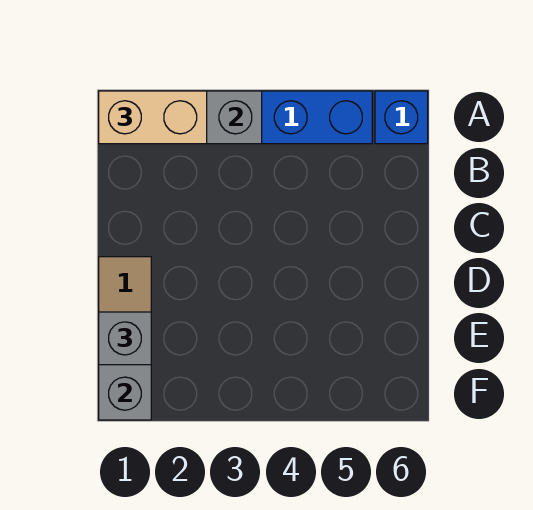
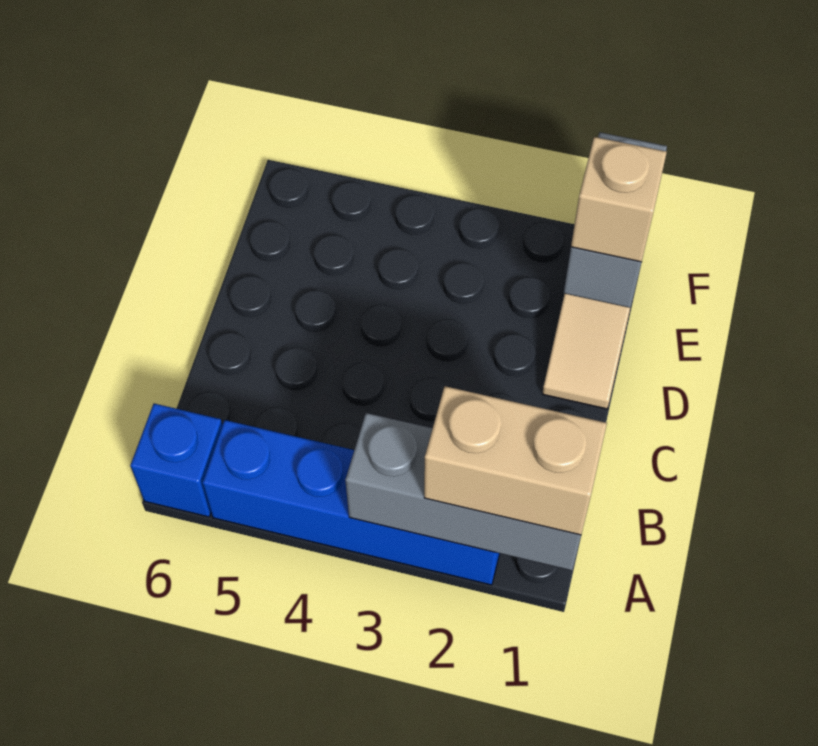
grey brick E1 level 3 -> tan brick E1 level 3

